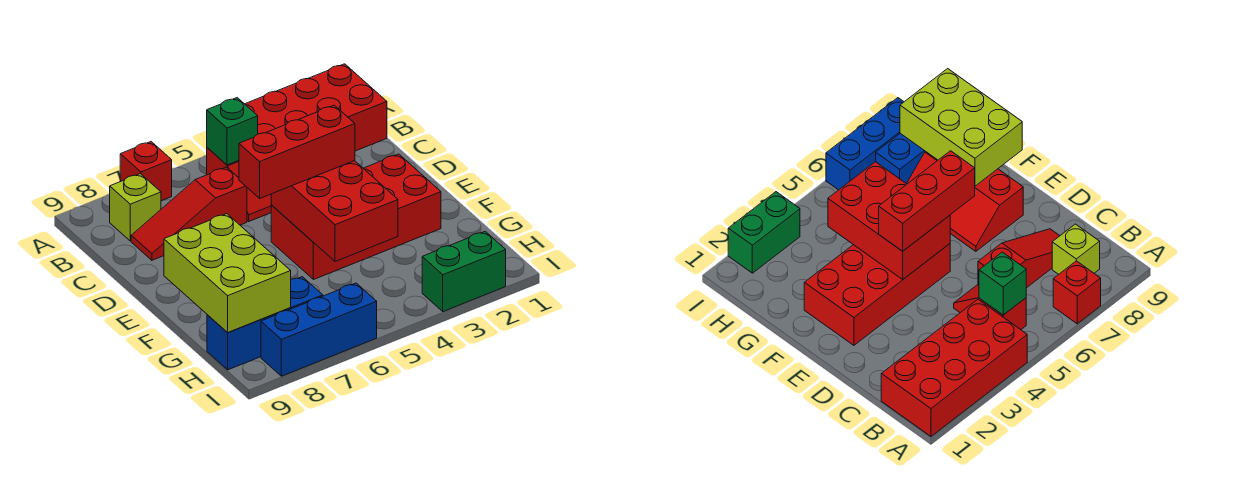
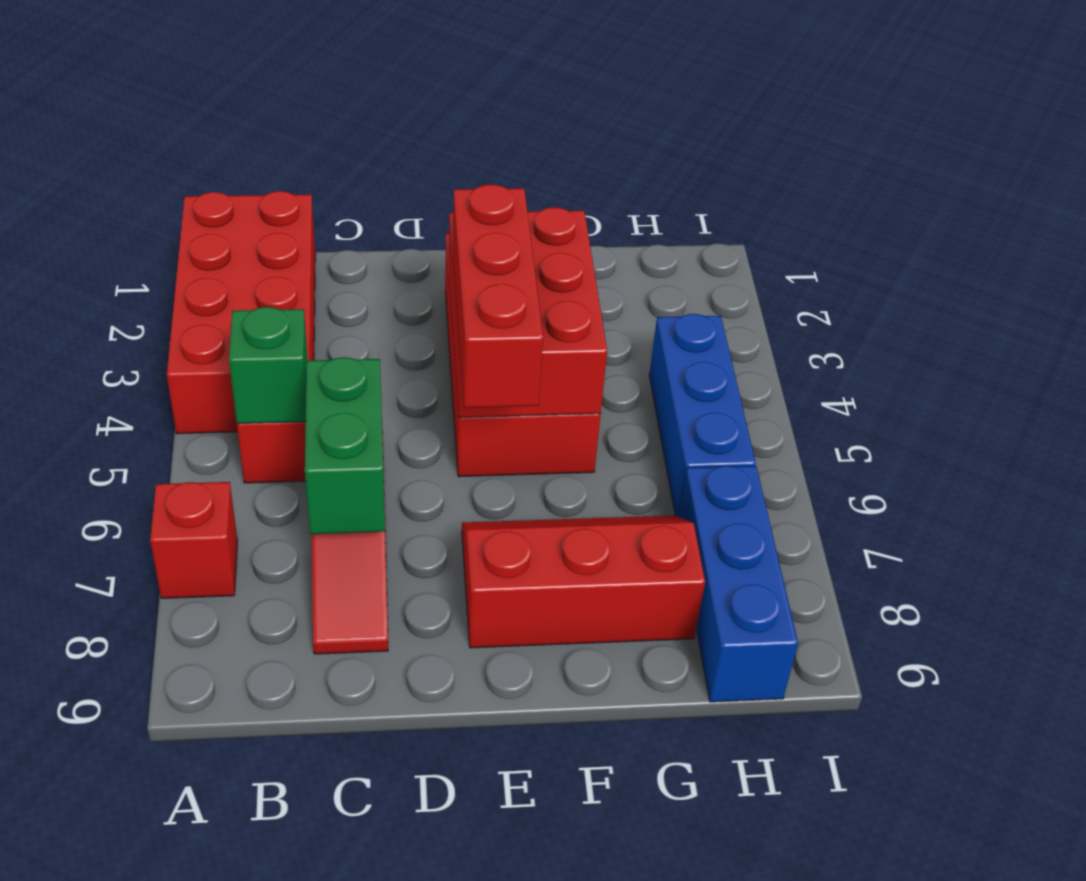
lime brick B8 level 1 -> none
red brick E4:G5 level 2 -> red brick E3:F5 level 2
lime brick F8:H9 level 2 -> none
green brick I2:I3 level 1 -> green brick C6:C7 level 2
blue brick I6:I8 level 1 -> blue brick H4:H6 level 1

